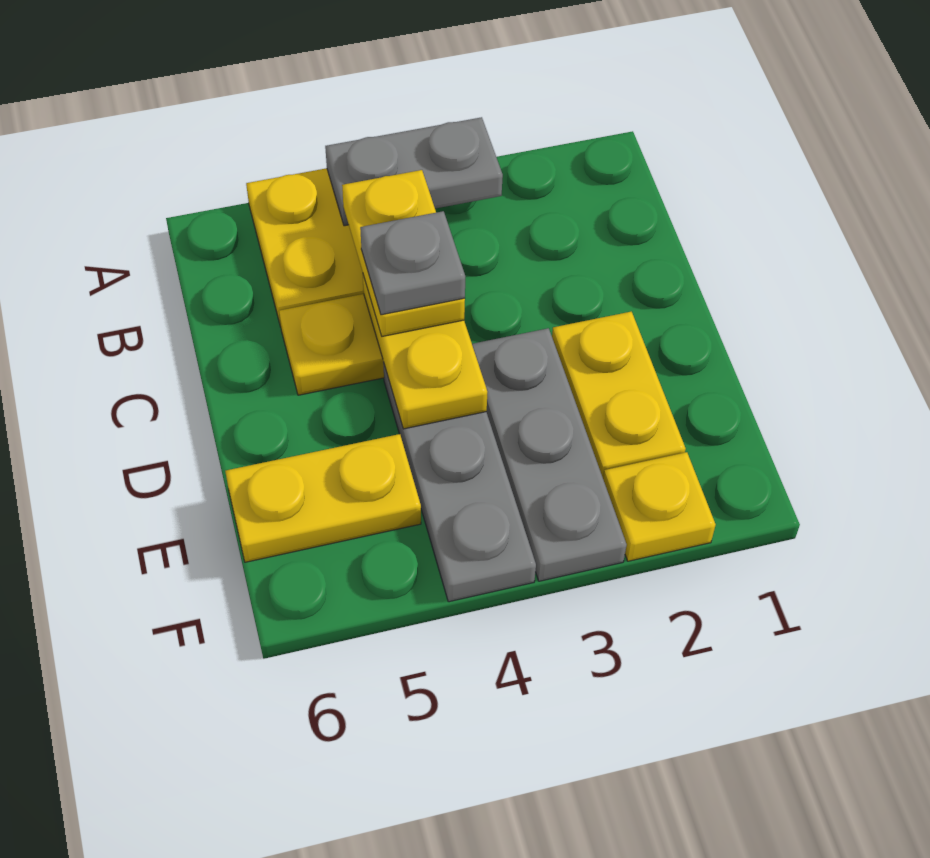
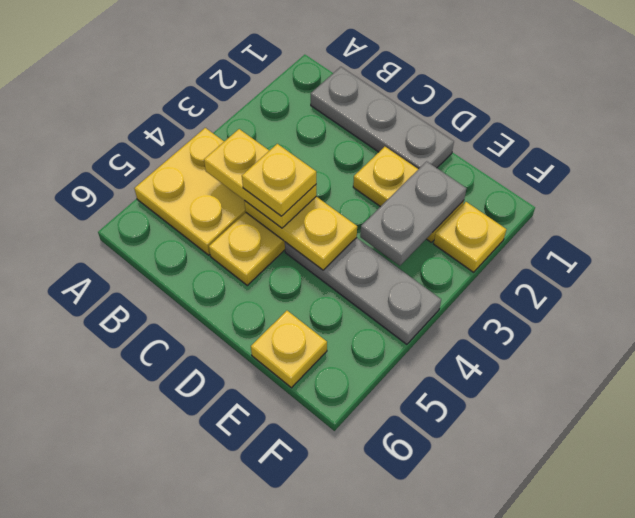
grey plate A3:A4 level 2 -> grey plate E2:E3 level 2
grey plate C4 level 4 -> yellow plate C4 level 4
grey plate D3:F3 level 1 -> grey plate B1:D1 level 1
yellow plate E5:E6 level 1 -> yellow plate E6 level 1

